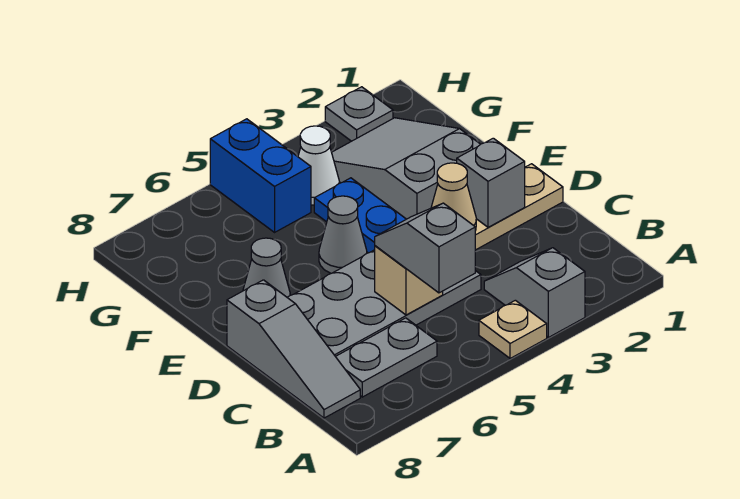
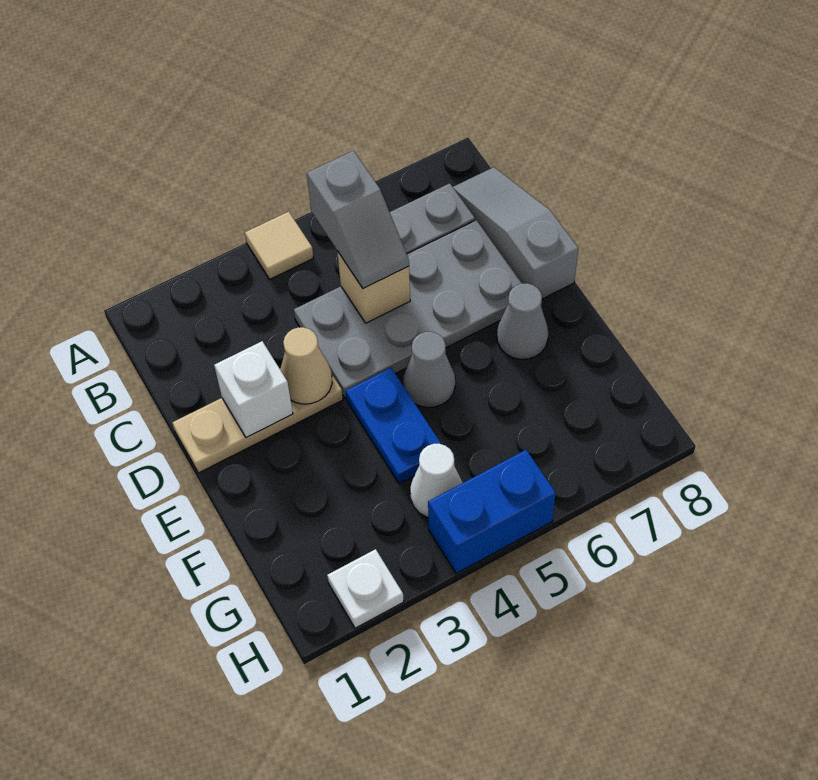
grey slope A3:B3 level 1 top A -> none
tan plate A4 level 1 -> tan tile A4 level 1
grey brick D2 level 2 -> white brick D2 level 2
grey slope E2:G3 level 1 top E -> none
blue brick G5:H5 level 1 -> blue brick H4:H5 level 1
grey plate H2 level 1 -> white plate H2 level 1

